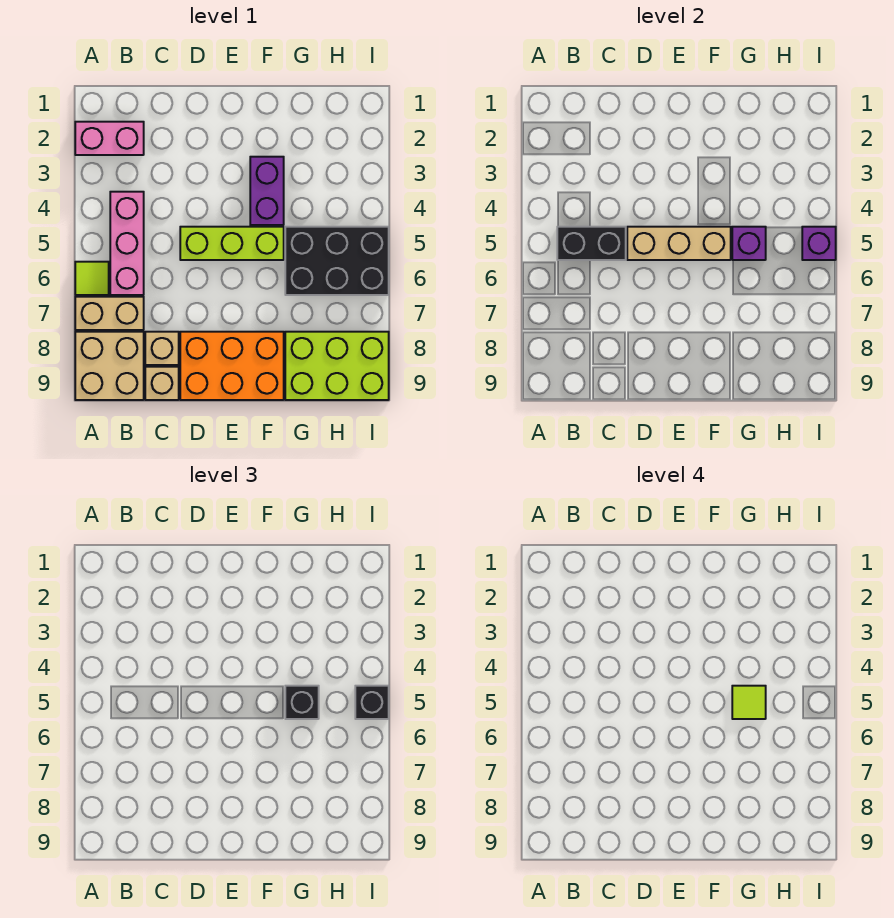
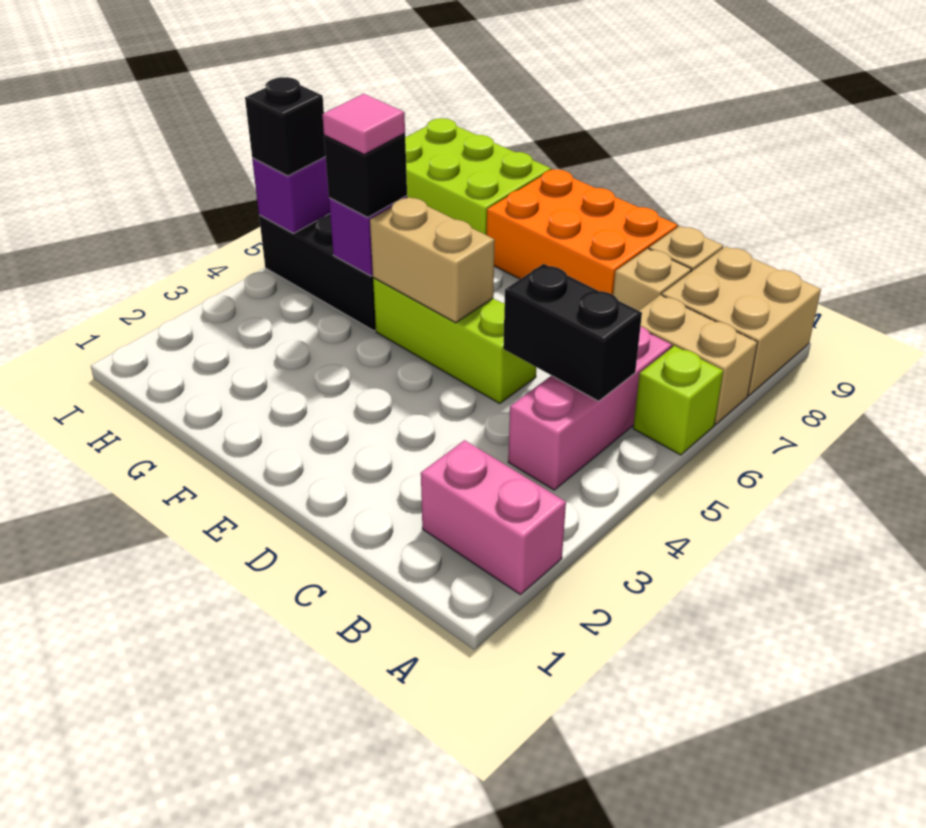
lime tile A6 level 1 -> lime brick A6 level 1
tan brick D5:F5 level 2 -> tan brick E5:F5 level 2
purple brick F3:F4 level 1 -> none
lime tile G5 level 4 -> pink tile G5 level 4

